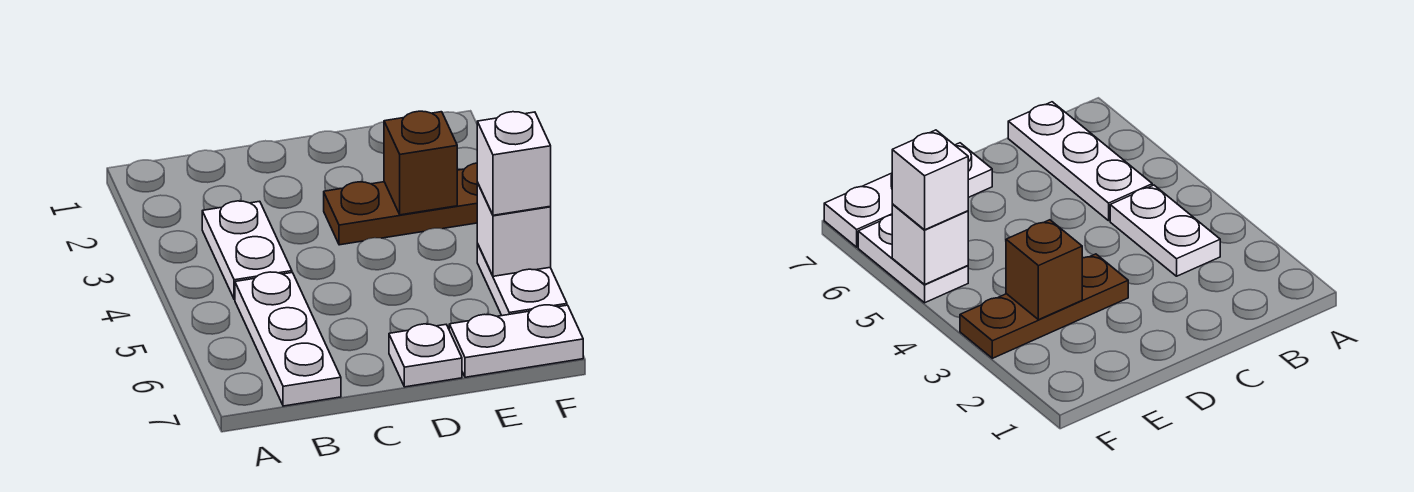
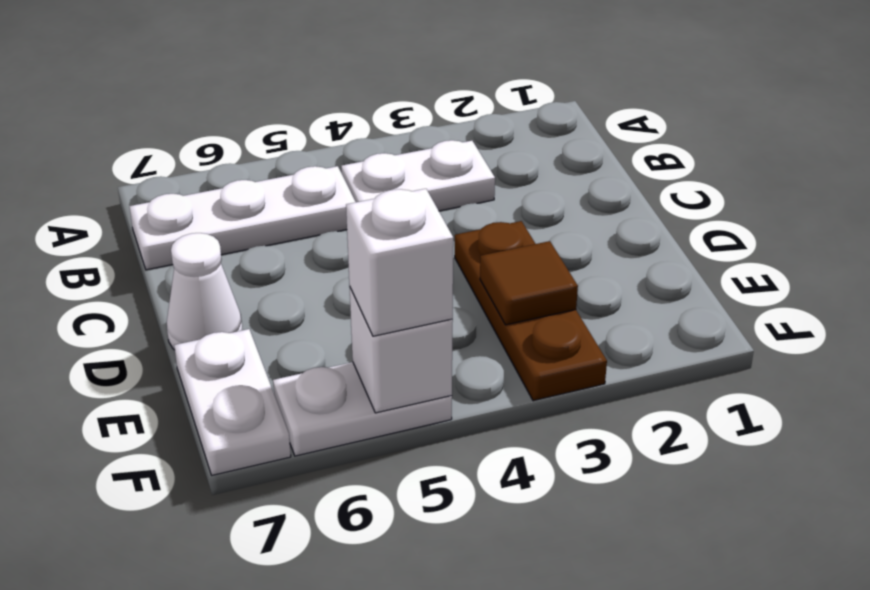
white plate D7 level 1 -> white cone D7 level 1
brown brick E3 level 2 -> brown tile E3 level 2

